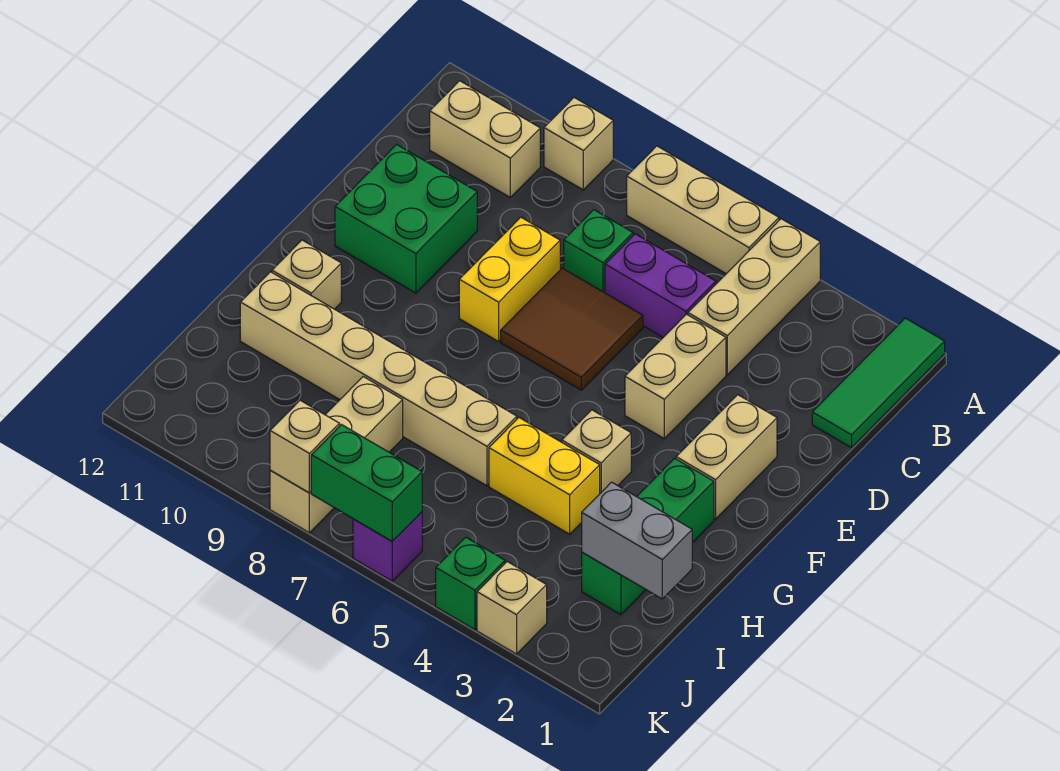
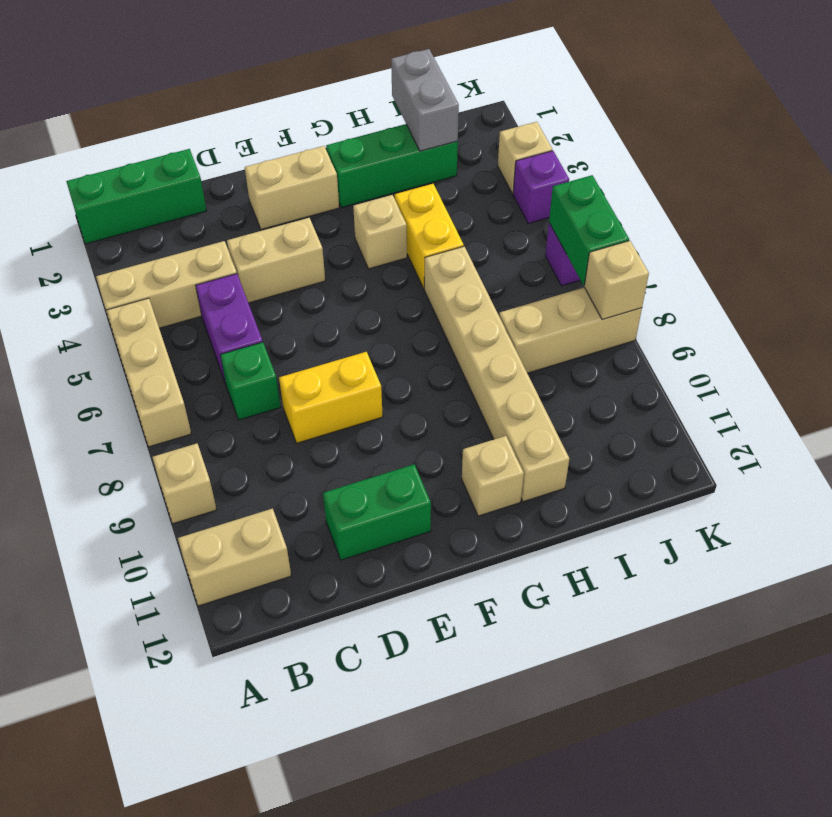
green tile A1:C1 level 1 -> green brick A1:C1 level 1
tan brick B10:B11 level 1 -> tan brick A11:B11 level 1
brown tile D6:E7 level 1 -> none
green brick D10:E11 level 1 -> green brick D11:E11 level 1
green brick K4 level 1 -> purple brick K4 level 1

